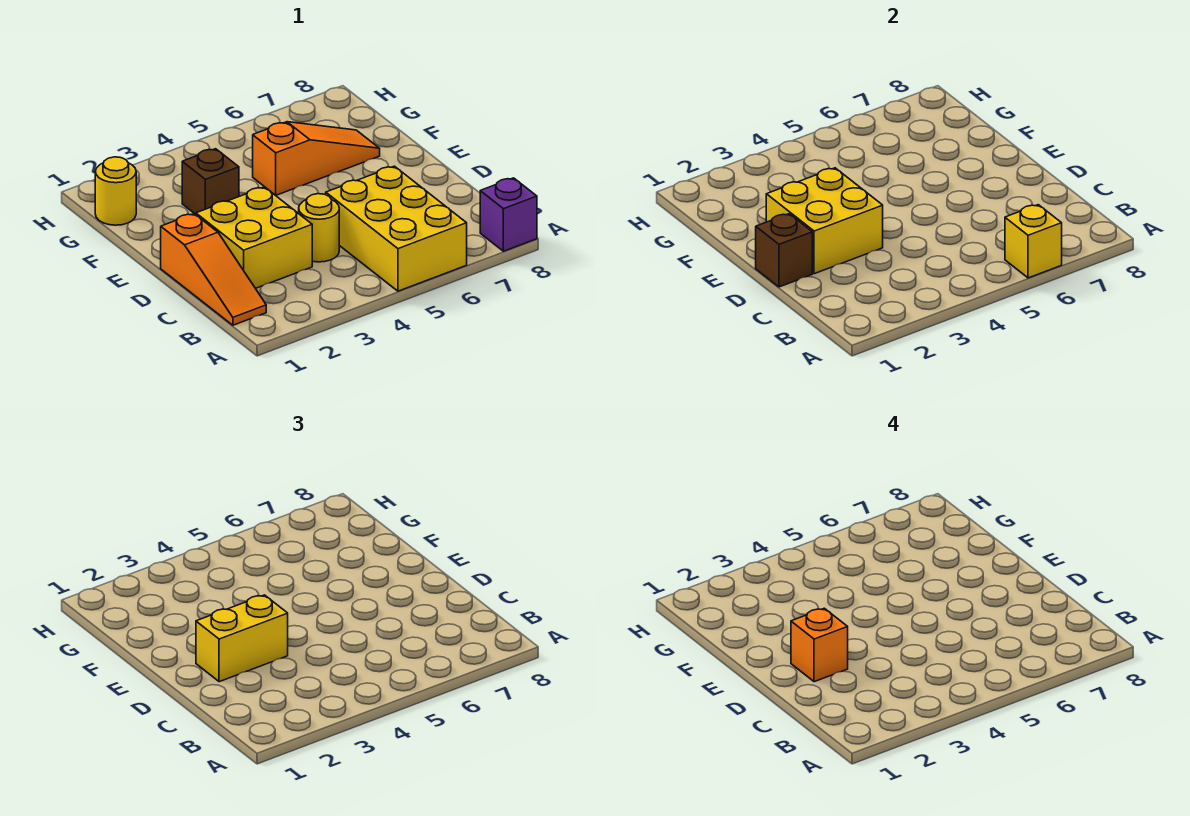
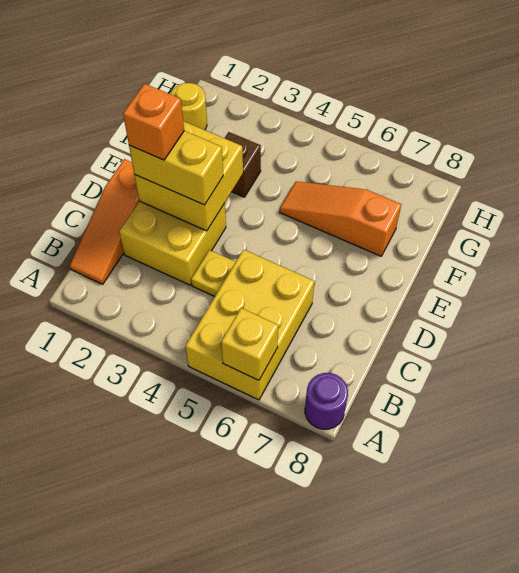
purple brick A8 level 1 -> purple round brick A8 level 1
yellow round brick C4 level 1 -> yellow plate C4 level 1
brown brick D1 level 2 -> none
orange slope F5:F7 level 1 top 5 -> orange slope F5:F7 level 1 top 7

